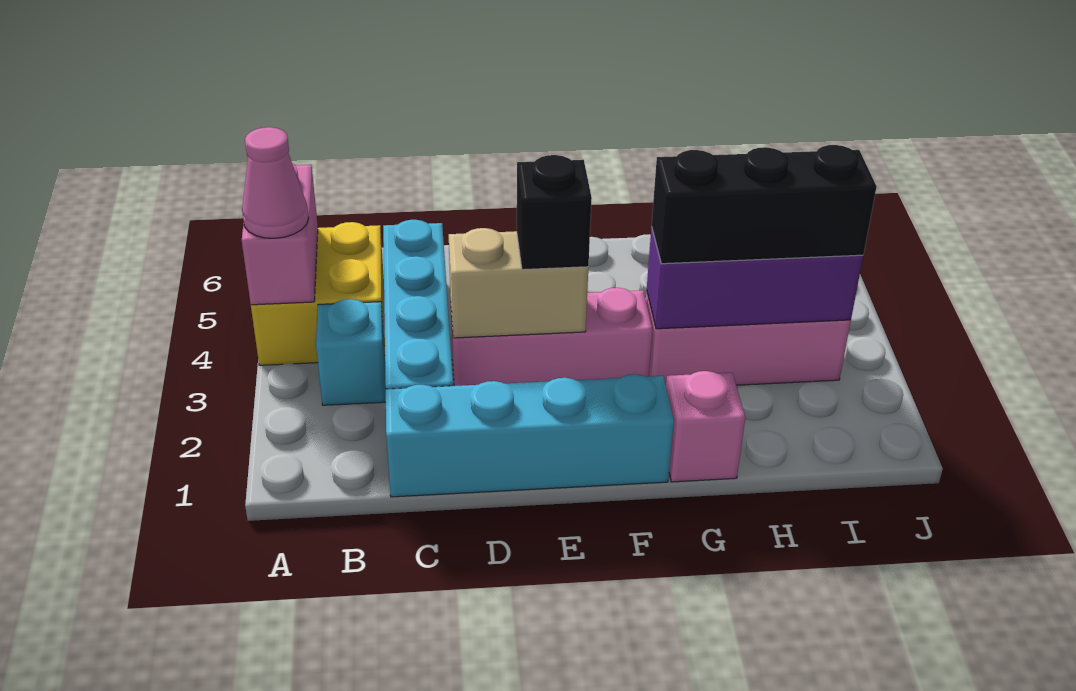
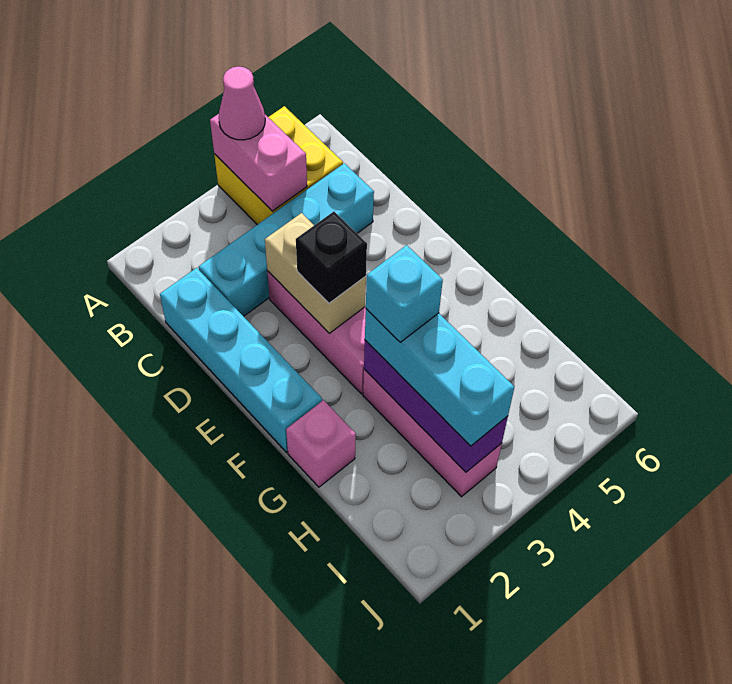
pink brick A4:A5 level 2 -> pink brick A4:B4 level 2
cyan brick B3 level 1 -> cyan brick G3 level 4
black brick G3:I3 level 3 -> cyan brick G3:I3 level 3

